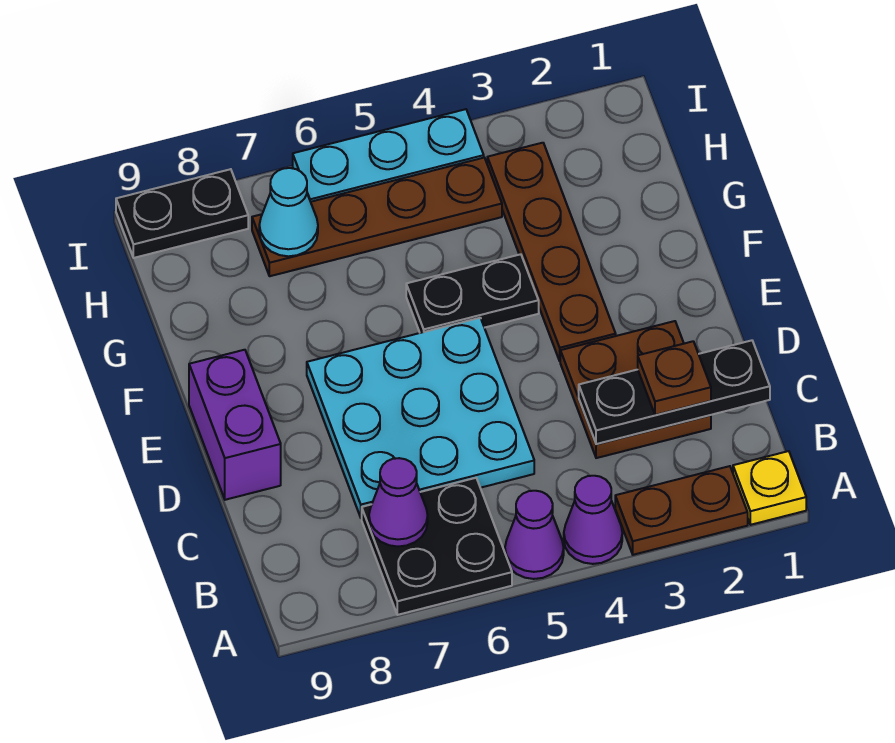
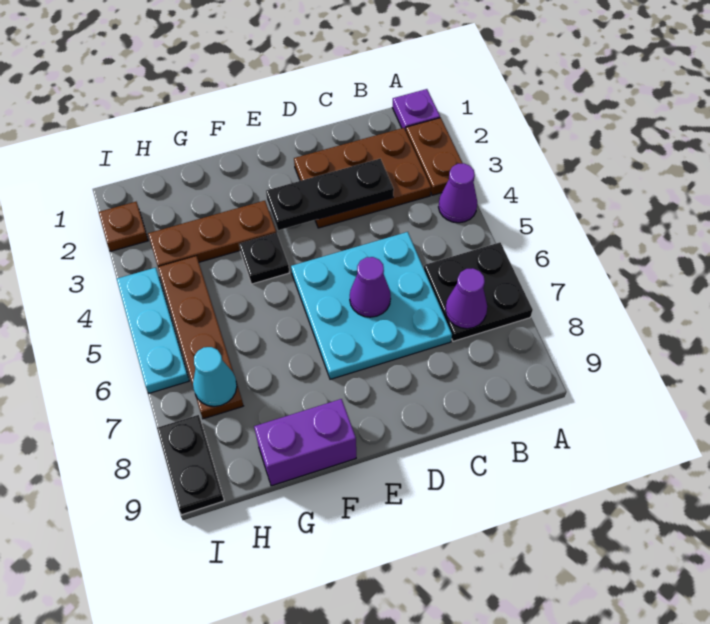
yellow plate A1 level 1 -> purple plate A1 level 1
purple cone A5 level 1 -> purple cone D6 level 2
black plate C1:C3 level 2 -> black plate C3:E3 level 2
brown plate C2:D3 level 1 -> brown plate B2:D3 level 1
brown plate C2 level 3 -> brown plate I2 level 1
purple brick D9:E9 level 1 -> purple brick F9:G9 level 1
brown plate E3:H3 level 1 -> brown plate F3:H3 level 1
black plate F4:F5 level 1 -> black plate F4 level 1

